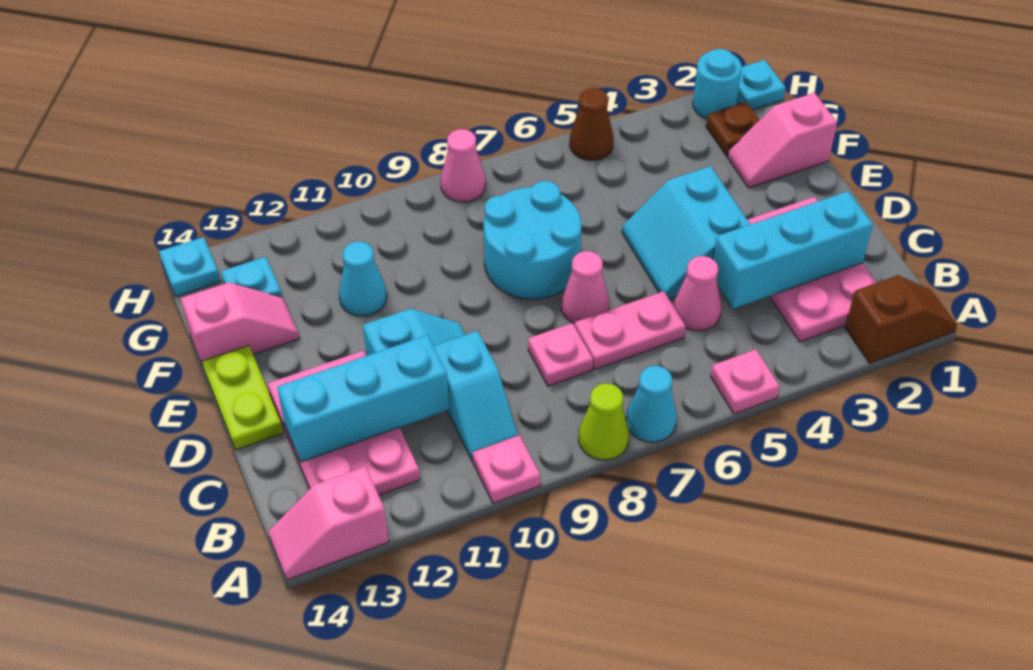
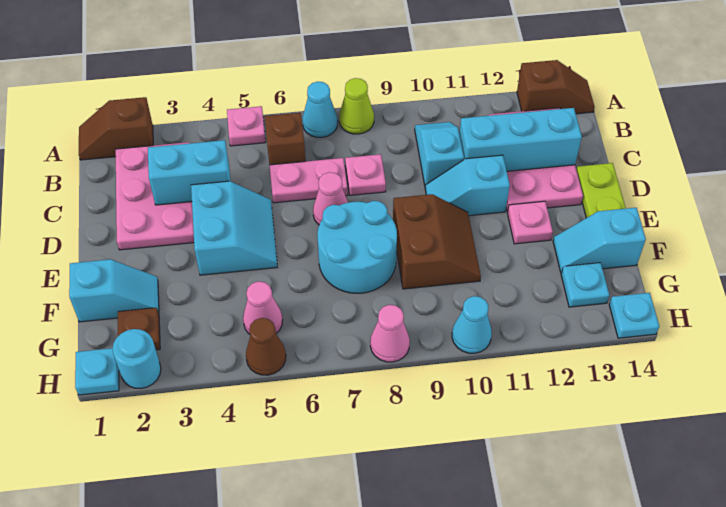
pink plate A10 level 1 -> pink plate E12 level 1
pink slope A13:A14 level 1 top 13 -> brown slope A13:A14 level 1 top 13
none -> brown brick B6 level 1
cyan brick C2:C4 level 2 -> cyan brick C3:C4 level 2
pink cone C5 level 1 -> pink cone G5 level 1
none -> brown slope E9:F10 level 1 top 9
pink slope F1:F2 level 1 top 1 -> cyan slope F1:F2 level 1 top 1
cyan cone F11 level 1 -> cyan cone H10 level 1
pink slope F13:F14 level 1 top 14 -> cyan slope F13:F14 level 1 top 14

